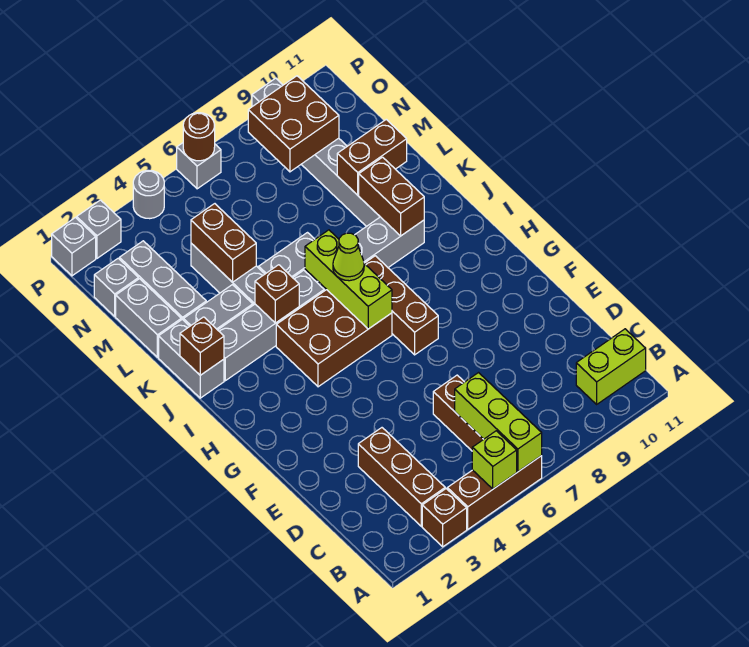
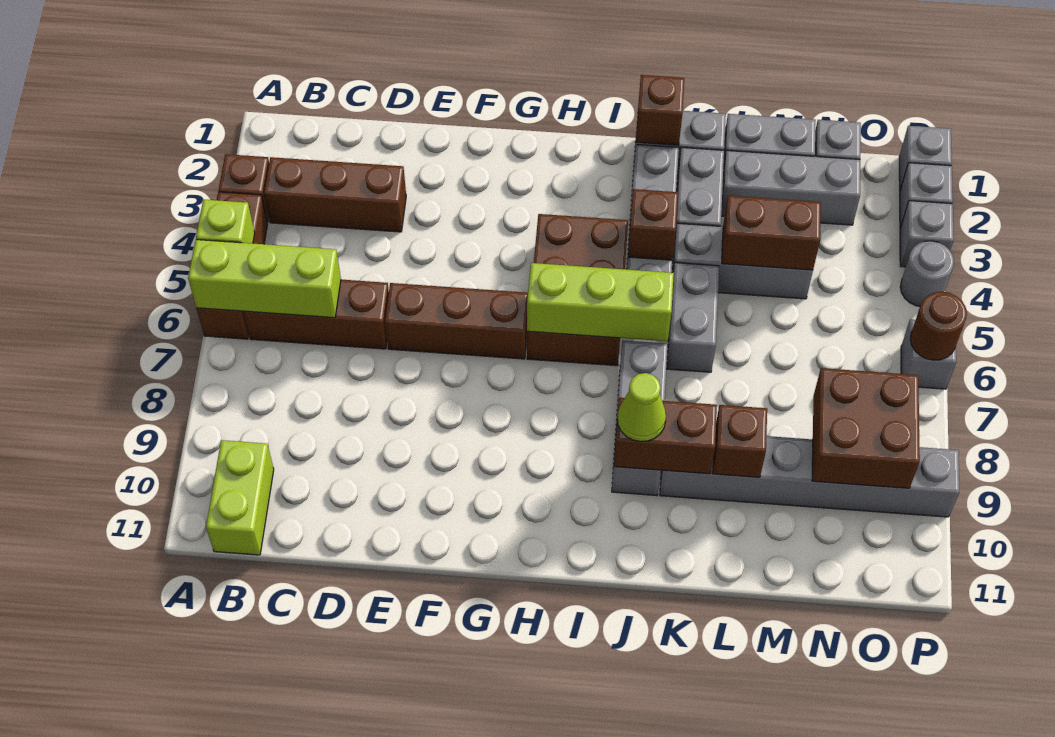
brown brick G7:I7 level 1 -> brown brick E6:G6 level 1
lime cone I6 level 3 -> lime cone J9 level 3
brown brick L9:L10 level 2 -> brown brick L9 level 2
none -> grey brick P3 level 1

